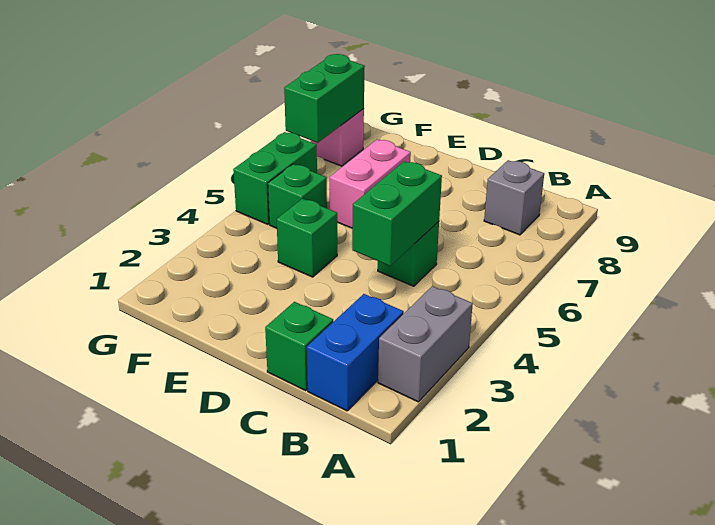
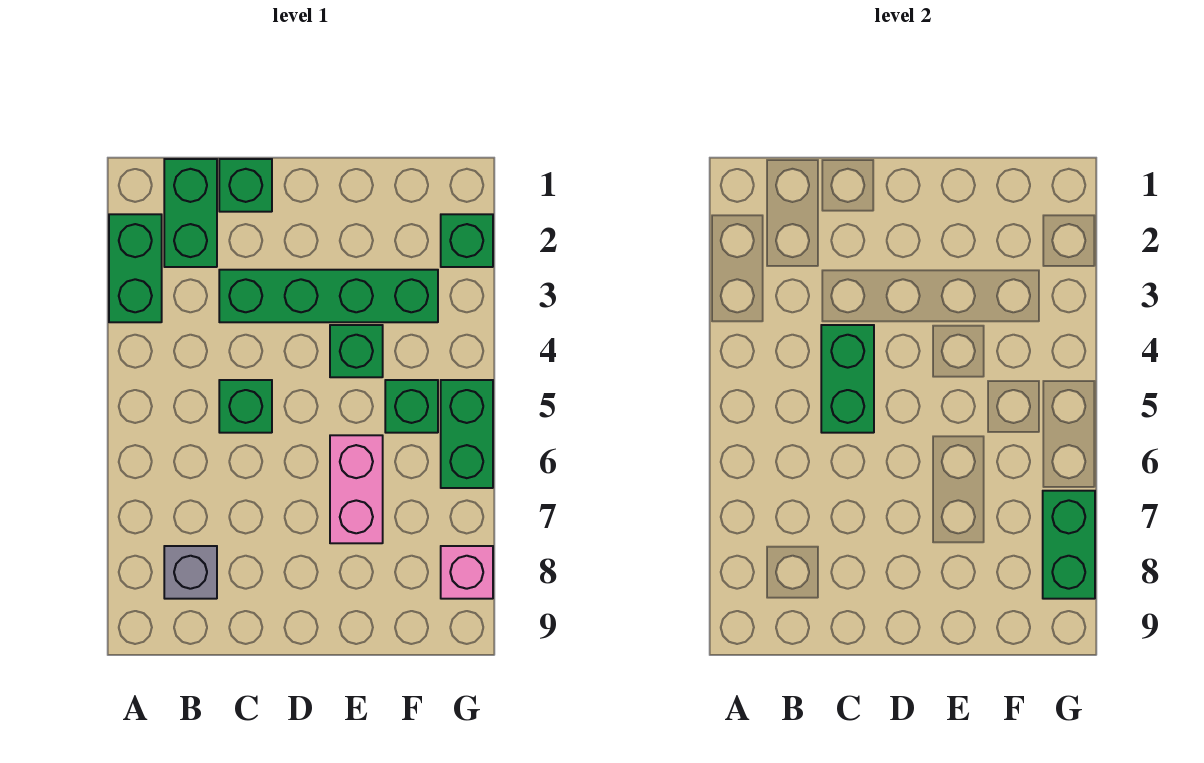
grey brick A2:A3 level 1 -> green brick A2:A3 level 1
blue brick B1:B2 level 1 -> green brick B1:B2 level 1
none -> green brick C3:F3 level 1
none -> green brick G2 level 1

